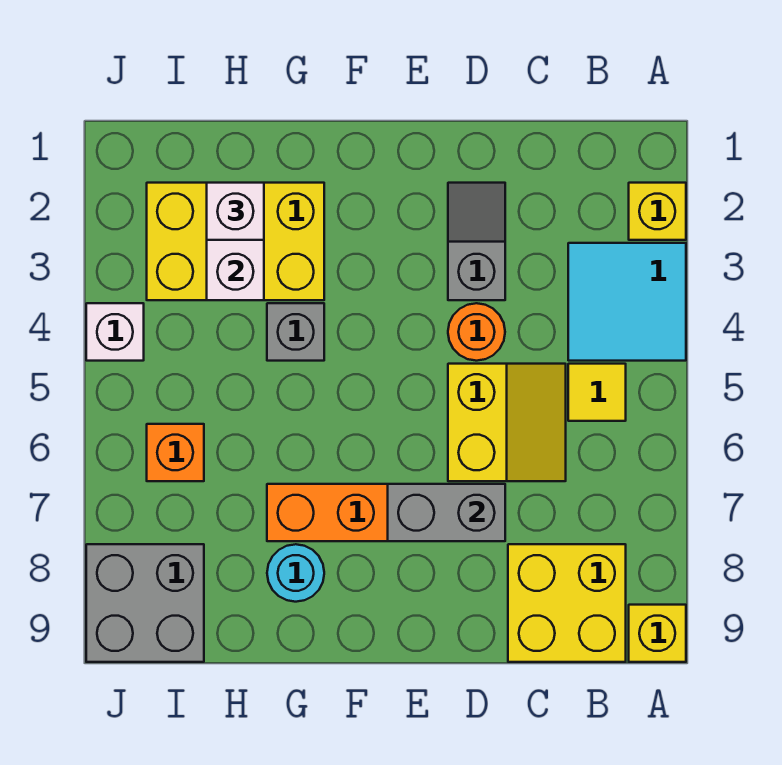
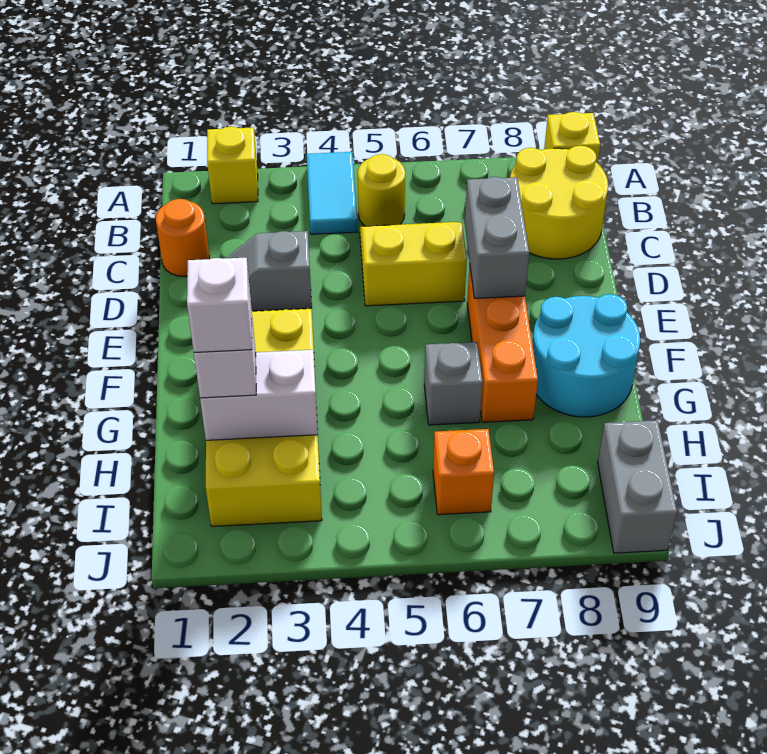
cyan tile A3:B4 level 1 -> cyan tile A4:B4 level 1
yellow tile B5 level 1 -> yellow round brick B5 level 1
yellow brick B8:C9 level 1 -> yellow round brick B8:C9 level 1
orange round brick D4 level 1 -> orange round brick C1 level 1
yellow brick G2:I3 level 1 -> yellow brick F2:I3 level 1
grey brick G4 level 1 -> grey brick G6 level 1
cyan round brick G8 level 1 -> cyan round brick F8:G9 level 1
grey brick I8:J9 level 1 -> grey brick I9:J9 level 1
white brick J4 level 1 -> white brick H2 level 4

